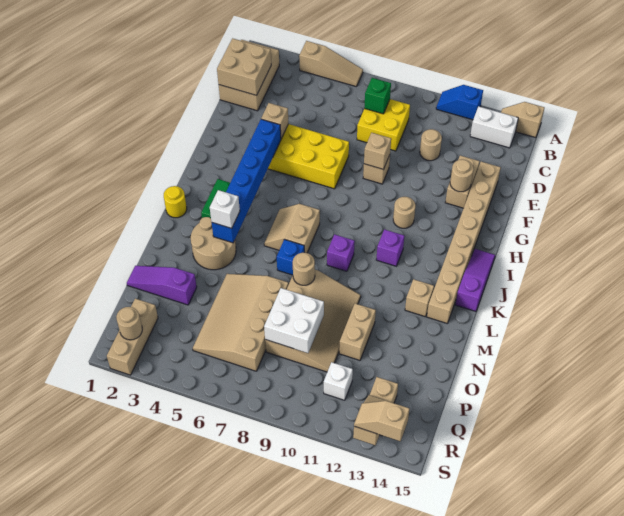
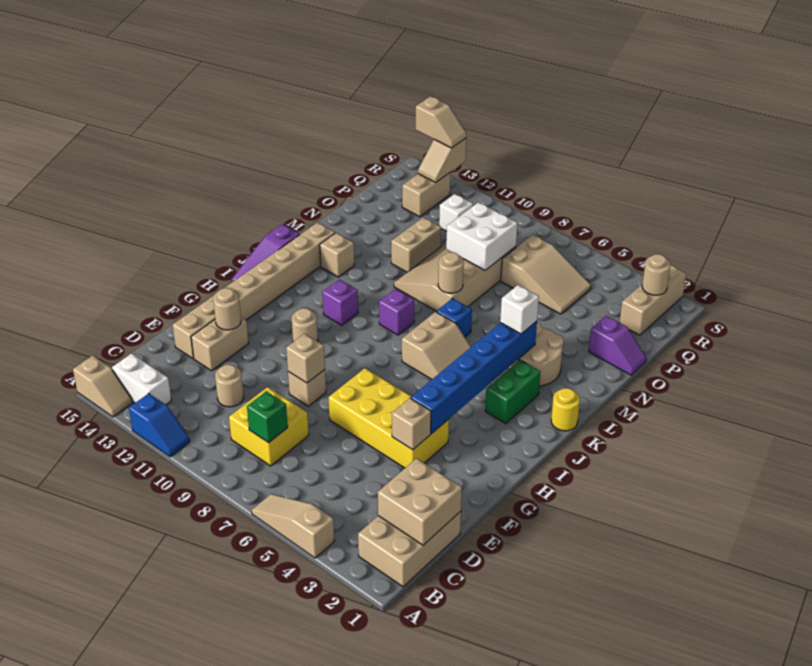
tan slope N5:Q7 level 1 top 7 -> tan slope P5:Q7 level 1 top 7
purple slope O1:O3 level 1 top 3 -> purple slope O1:O2 level 1 top 2

